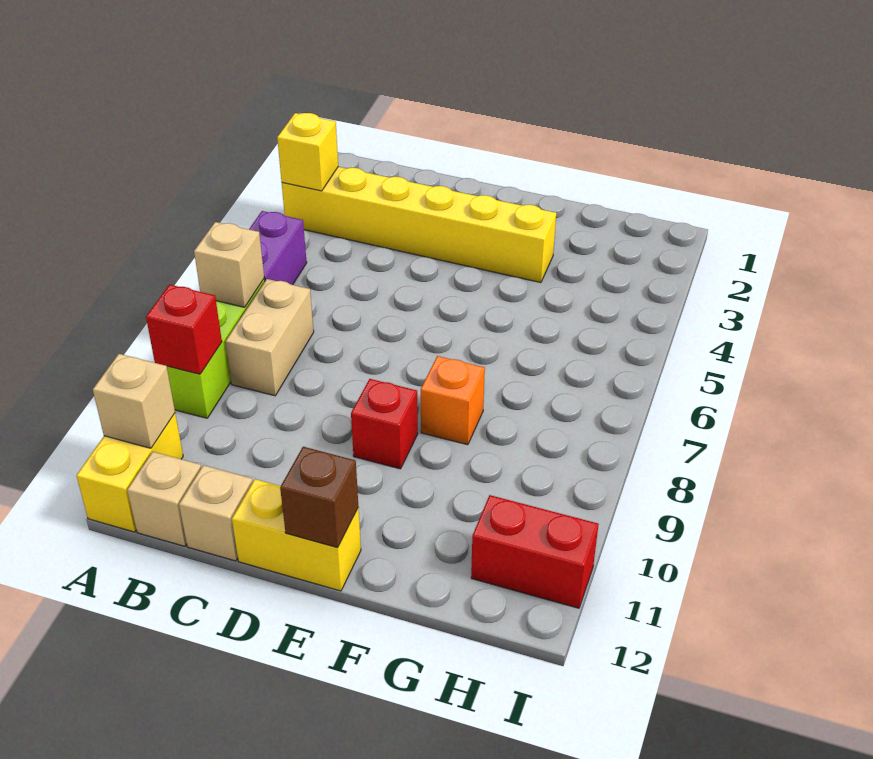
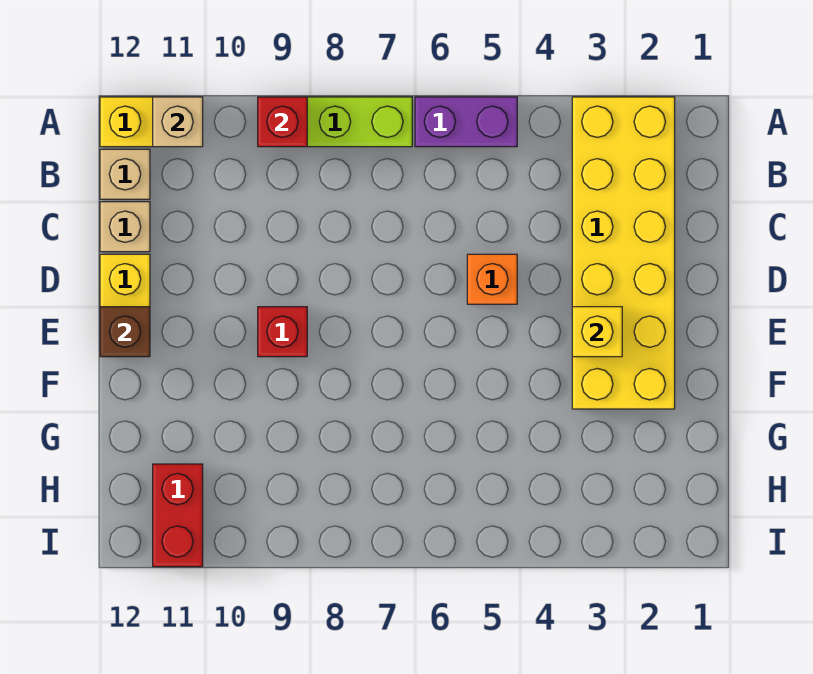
yellow brick A3:F3 level 1 -> yellow brick A2:F3 level 1
yellow brick A3 level 2 -> yellow brick E3 level 2
tan brick A7 level 2 -> none
tan brick B7:B8 level 1 -> none
orange brick F8 level 1 -> orange brick D5 level 1

